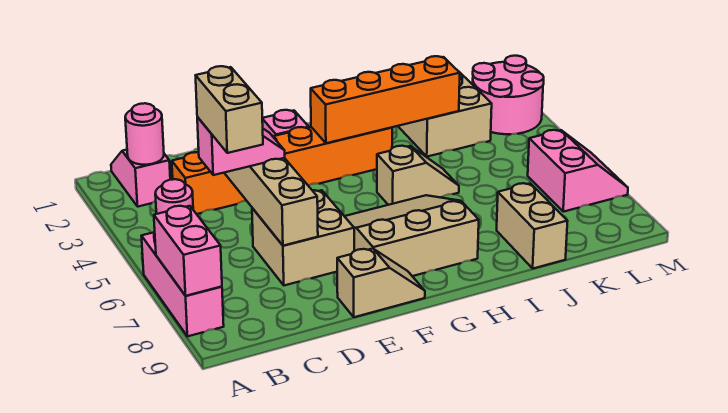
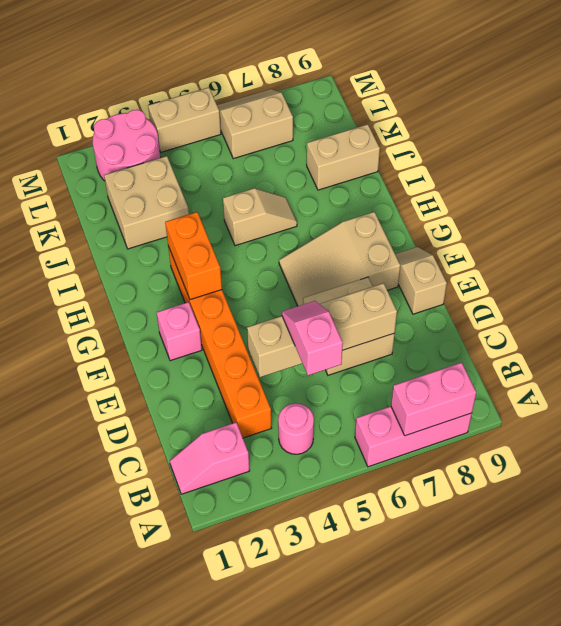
pink round brick B2 level 2 -> none
tan brick C5:C6 level 4 -> tan brick M4:M5 level 1
tan slope F6:H8 level 1 top 8 -> tan slope F6:G8 level 1 top 8
orange brick G3:J3 level 2 -> orange brick G3:H3 level 2
tan slope H5:I5 level 1 top H -> tan slope I5:I6 level 1 top 5
pink slope L6:M7 level 1 top L -> tan slope L6:M7 level 1 top L

